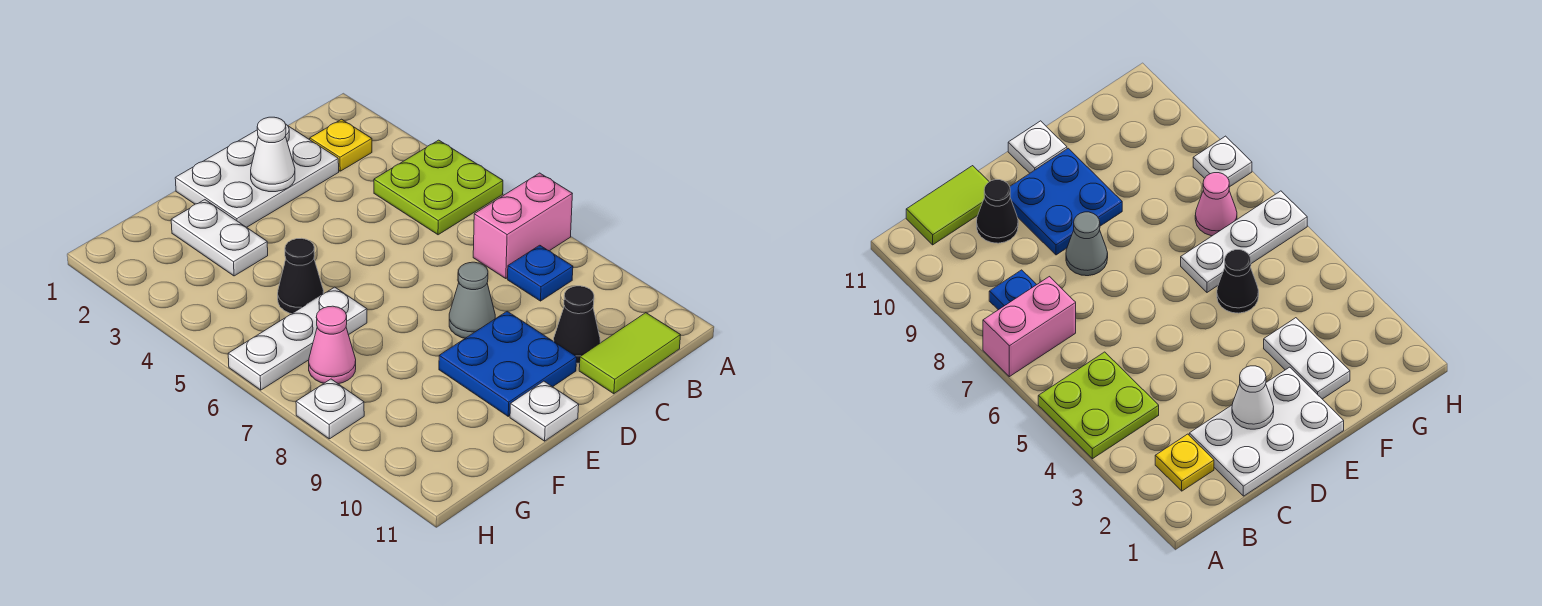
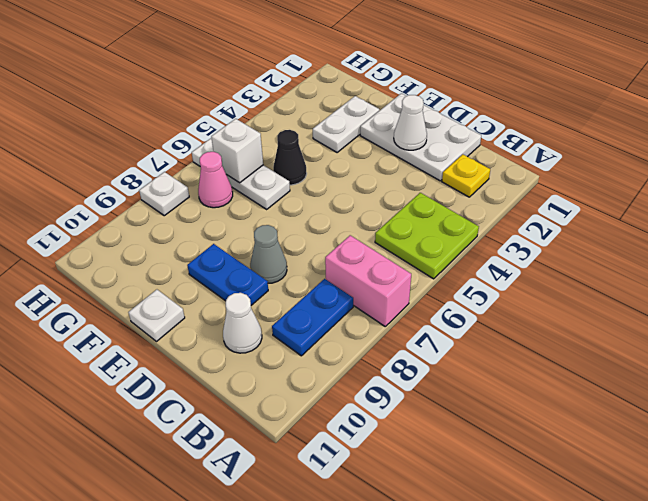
blue plate B8 level 1 -> blue plate B8:B9 level 1
lime tile B11:C11 level 1 -> none
black cone C10 level 1 -> white cone C10 level 1
blue plate D9:E10 level 1 -> blue plate D9:E9 level 1
none -> white brick G6 level 2

